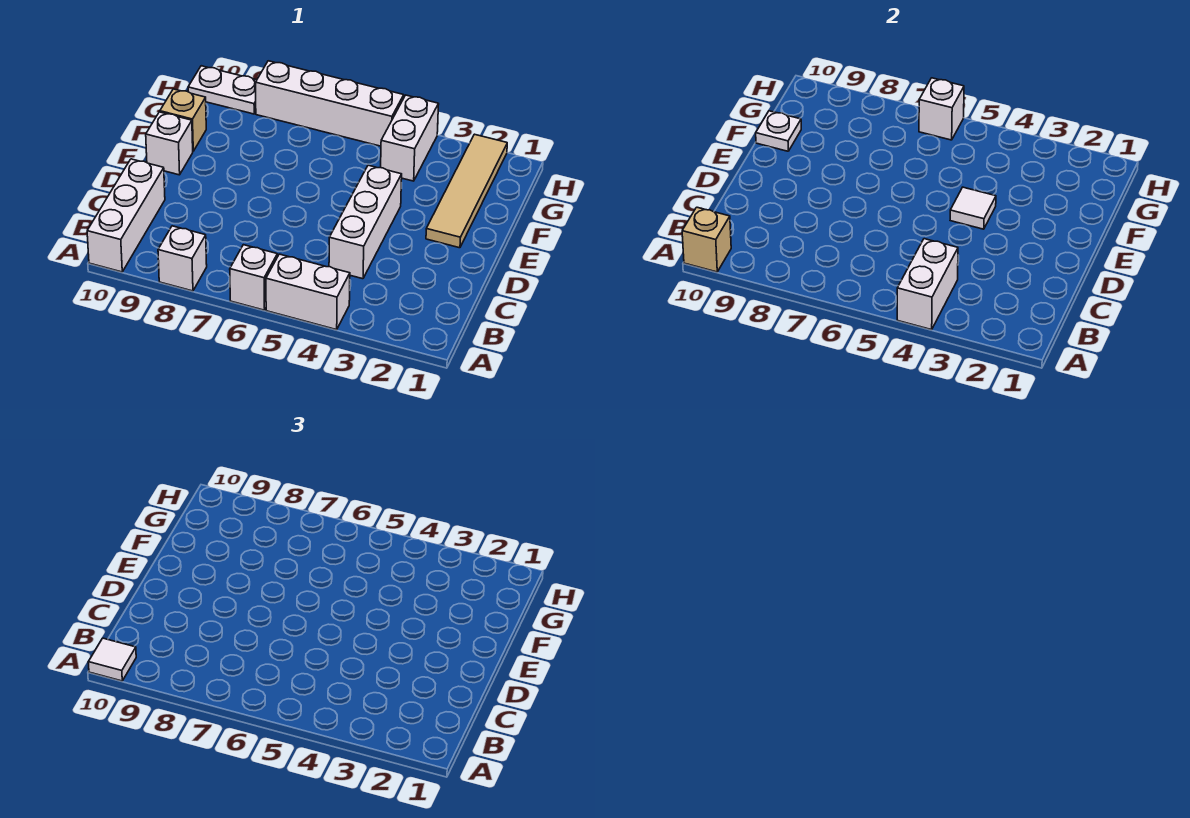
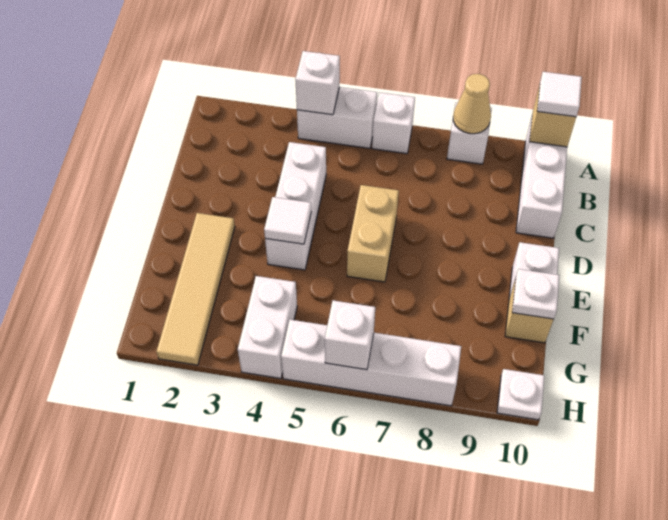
white brick A4:B4 level 2 -> white brick A4 level 2
none -> tan cone A8 level 2
none -> tan brick D6:E6 level 1
white plate H9:H10 level 1 -> white plate H10 level 1

